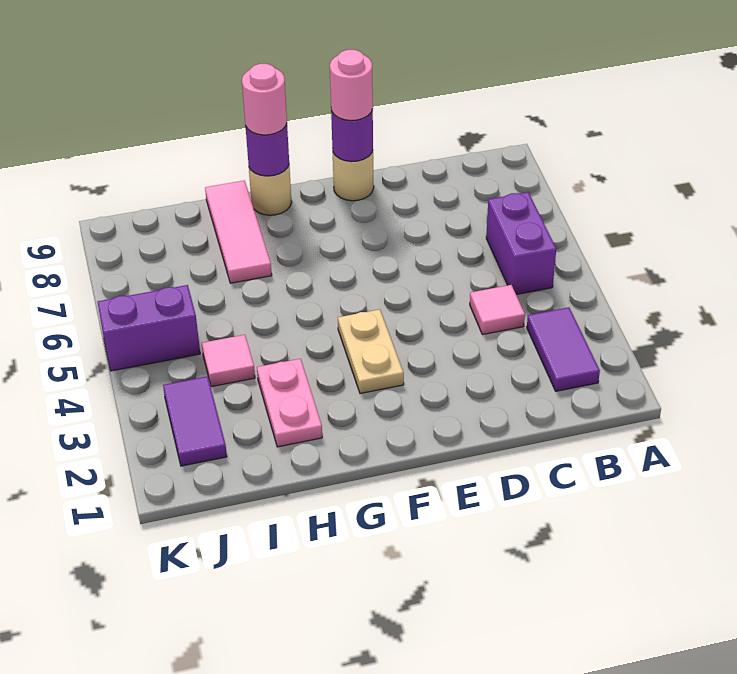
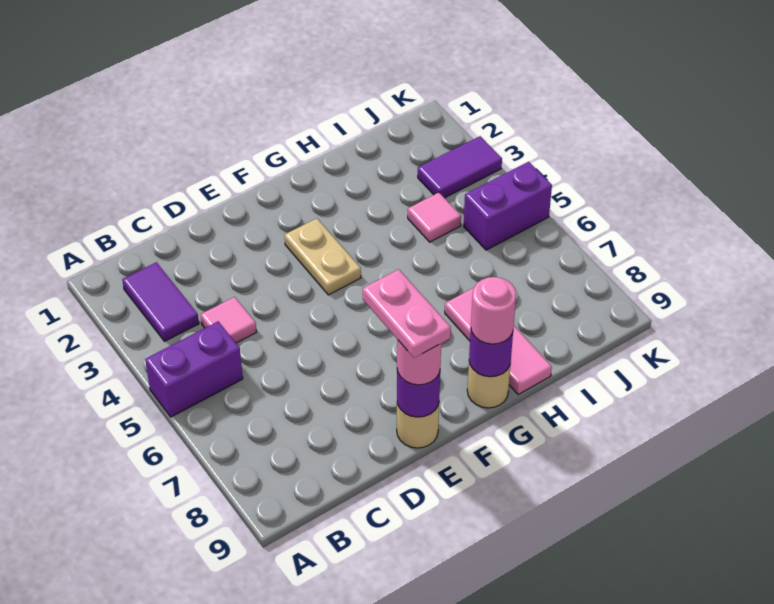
purple brick B5:B6 level 1 -> purple brick A5:B5 level 1
pink plate H2:H3 level 1 -> pink plate E8:E9 level 4
purple tile J2:J3 level 1 -> purple tile J3:K3 level 1

